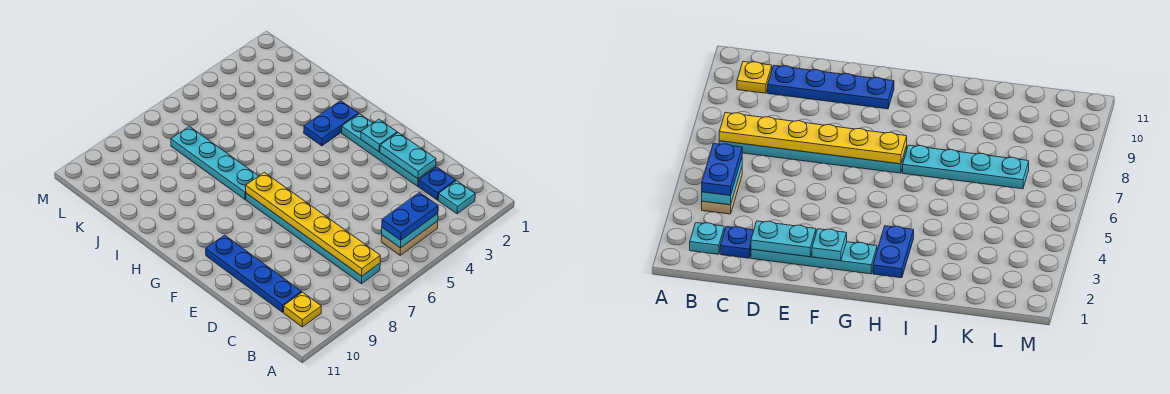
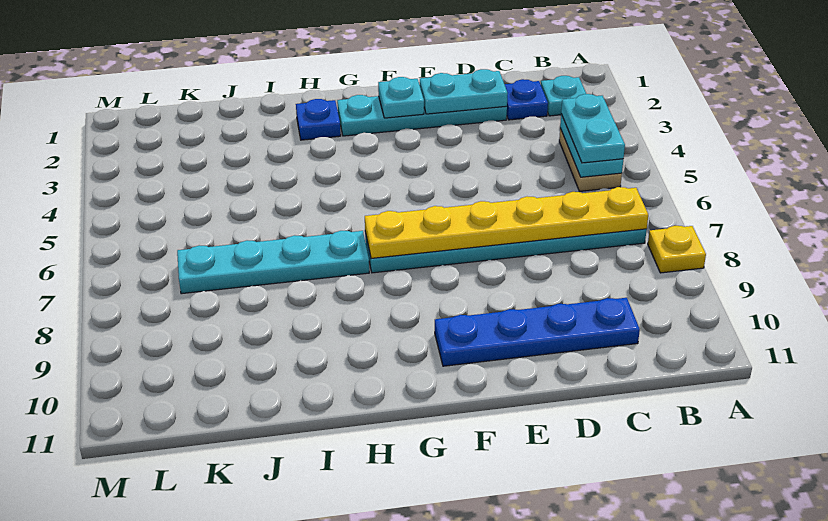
blue plate B4:B5 level 3 -> cyan plate B4:B5 level 3
yellow plate B10 level 1 -> yellow plate A8 level 1
blue plate H2:H3 level 1 -> blue plate H2 level 1

